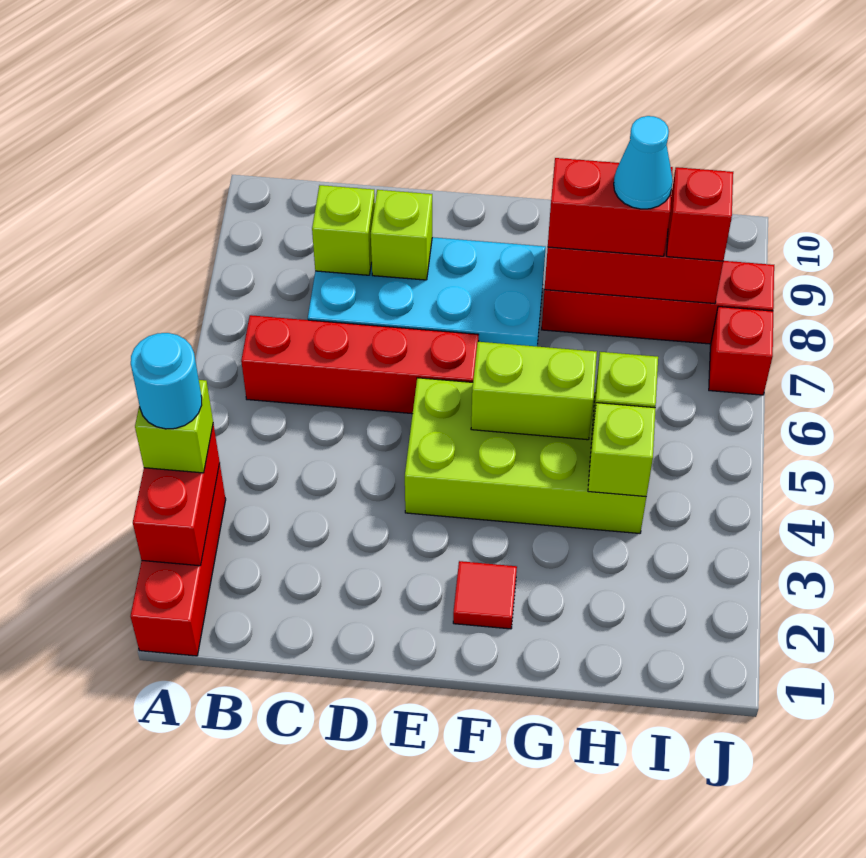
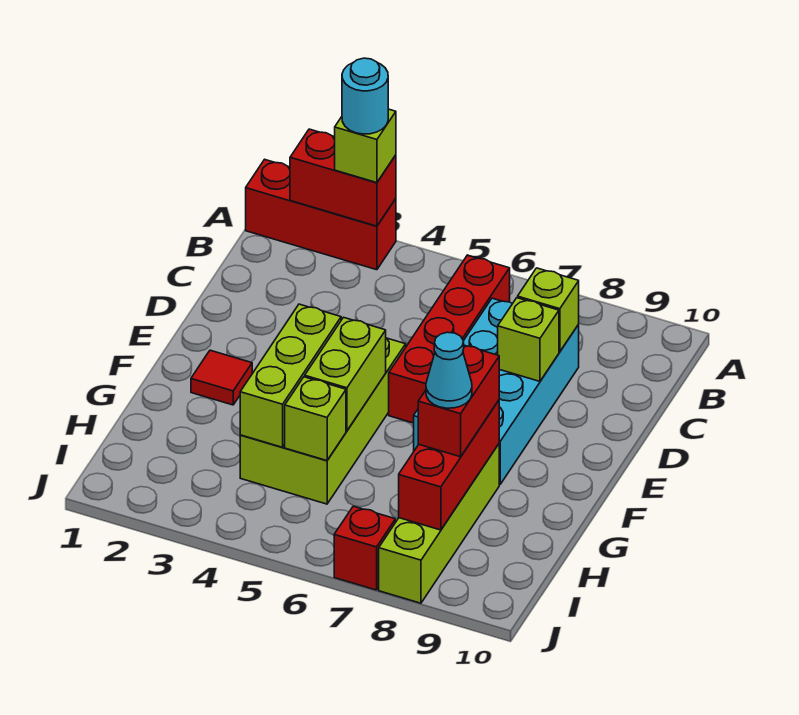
red brick G8:J8 level 1 -> lime brick G8:J8 level 1
lime brick H4 level 2 -> lime brick F4:H4 level 2
red brick I8 level 3 -> none

